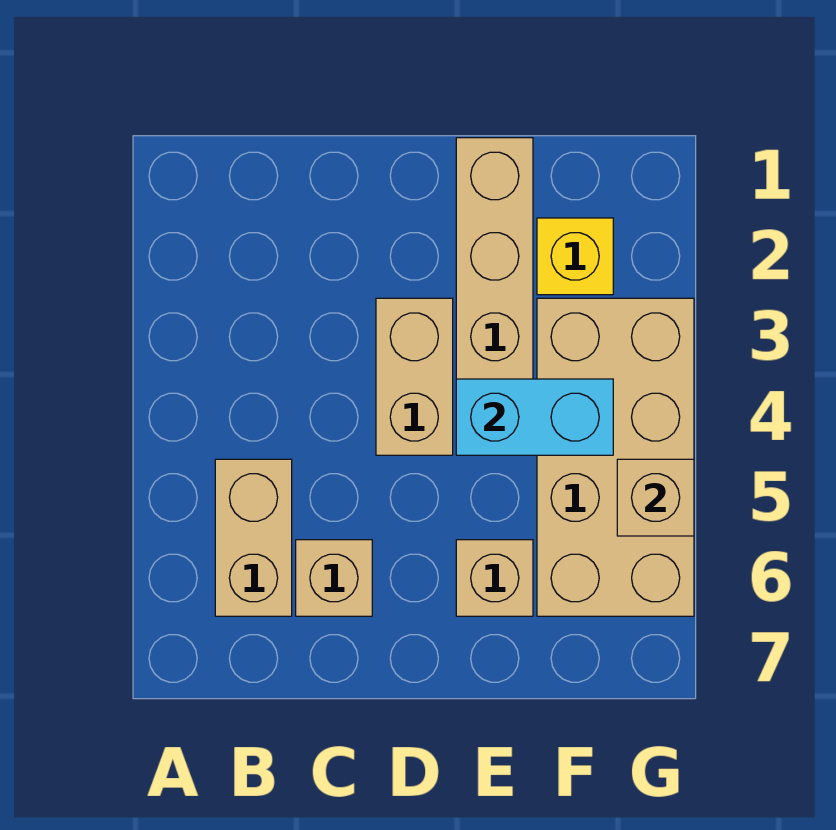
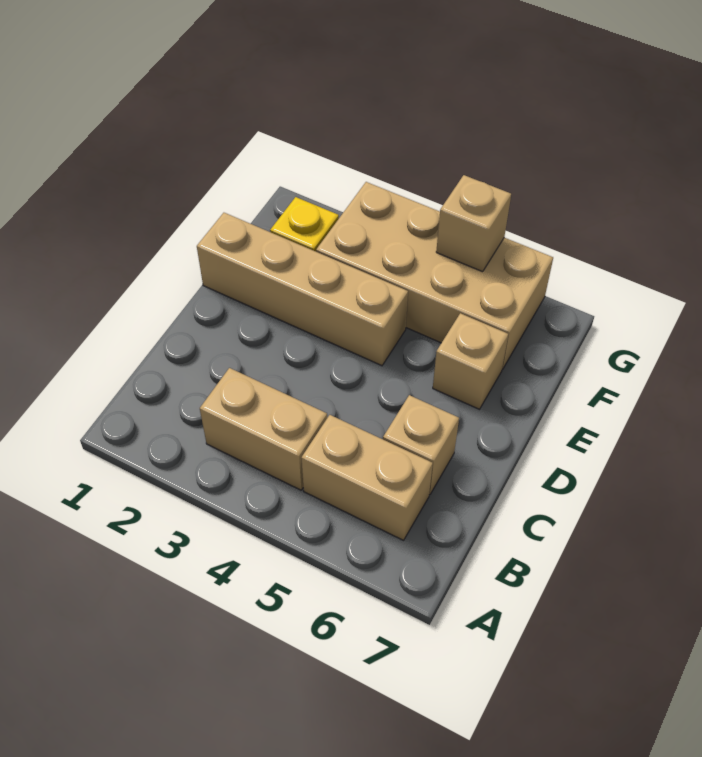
tan brick D3:D4 level 1 -> tan brick B3:B4 level 1
cyan brick E4:F4 level 2 -> none

